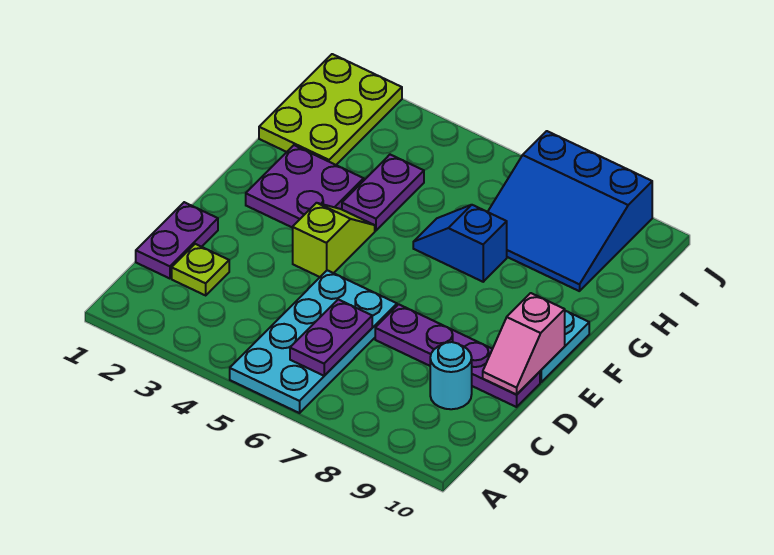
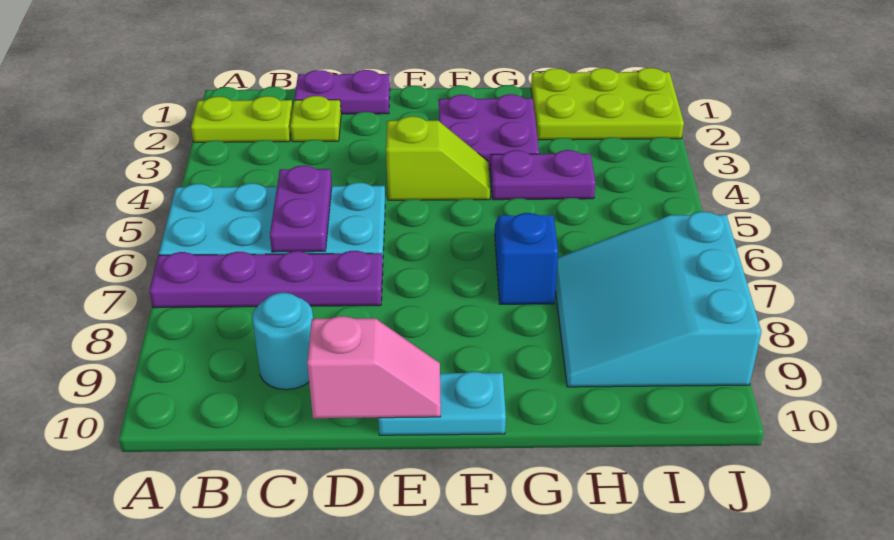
none -> lime plate A2:B2 level 1
purple plate B6:C6 level 2 -> purple plate C5:C6 level 2
purple plate D7:D10 level 1 -> purple plate A7:D7 level 1
pink slope D10:E10 level 2 top E -> pink slope D10:E10 level 2 top D
blue slope H7:J9 level 1 top J -> cyan slope H7:J9 level 1 top J

